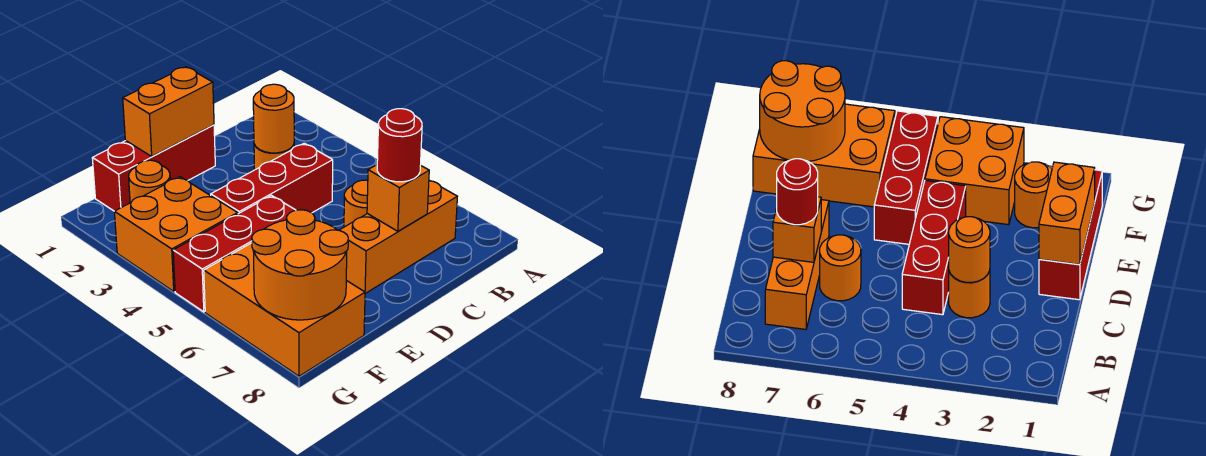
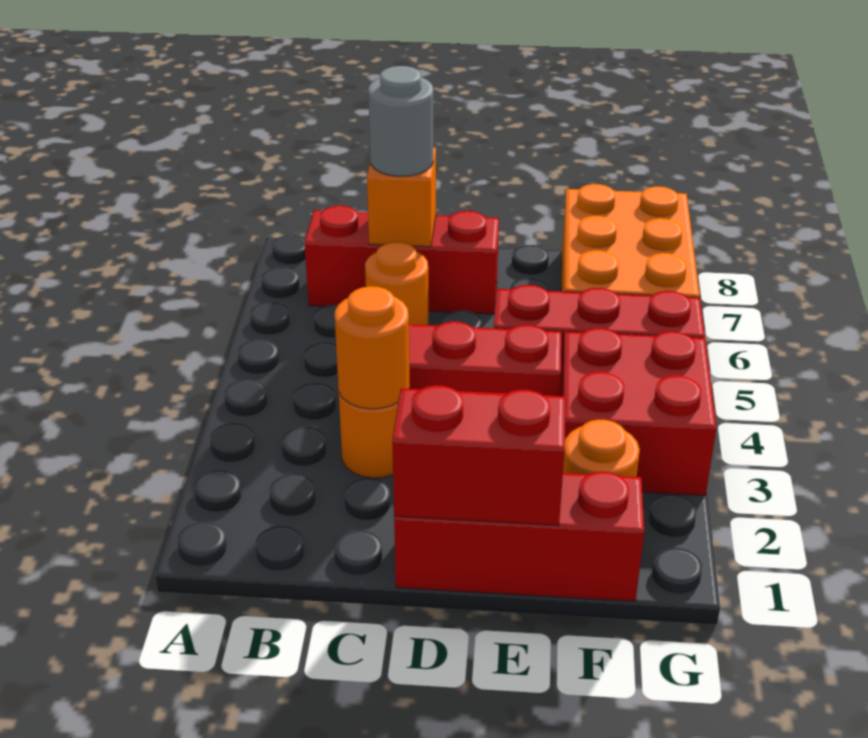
orange brick B7:D7 level 1 -> red brick B7:D7 level 1
red round brick C7 level 3 -> grey round brick C7 level 3
orange brick D1:E1 level 2 -> red brick D1:E1 level 2
orange brick F3:G4 level 1 -> red brick F3:G4 level 1
orange round brick F7:G8 level 2 -> none

